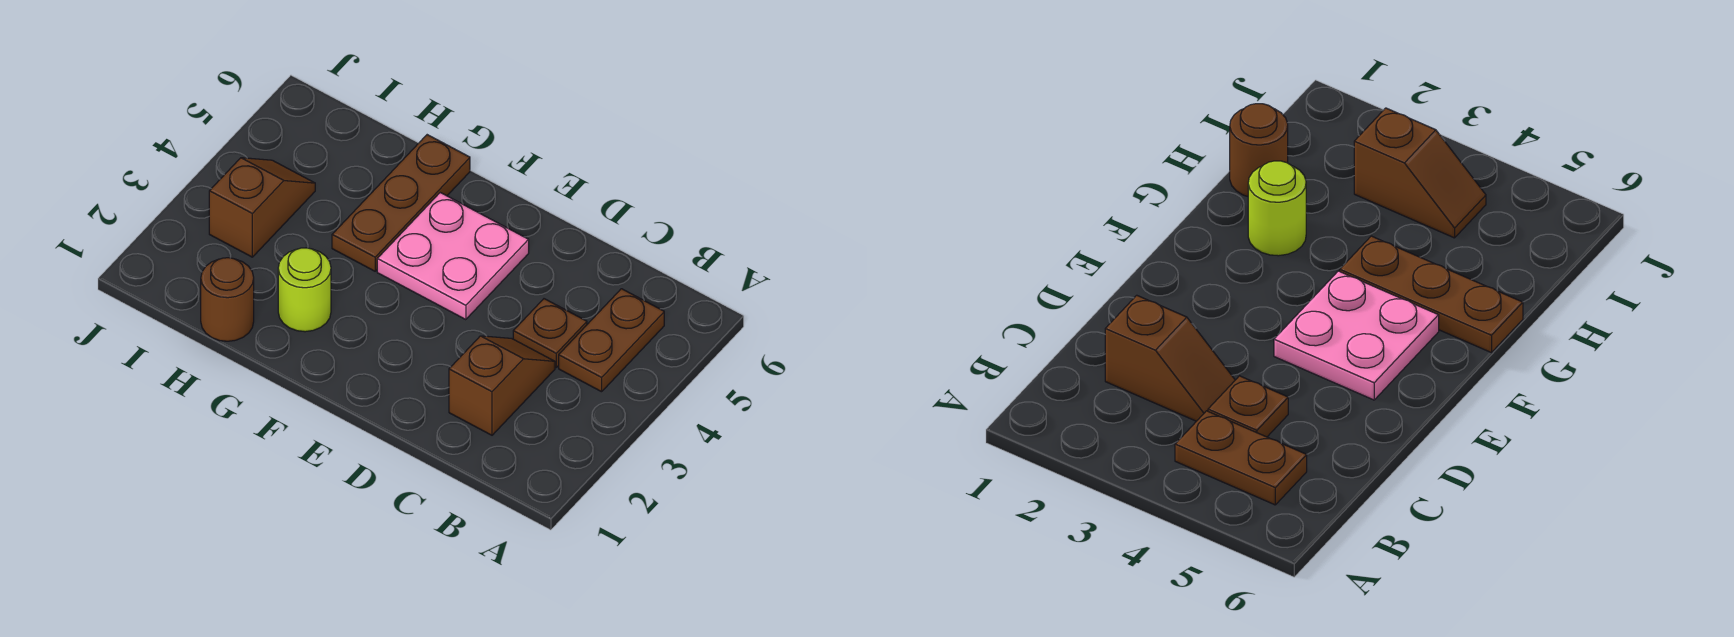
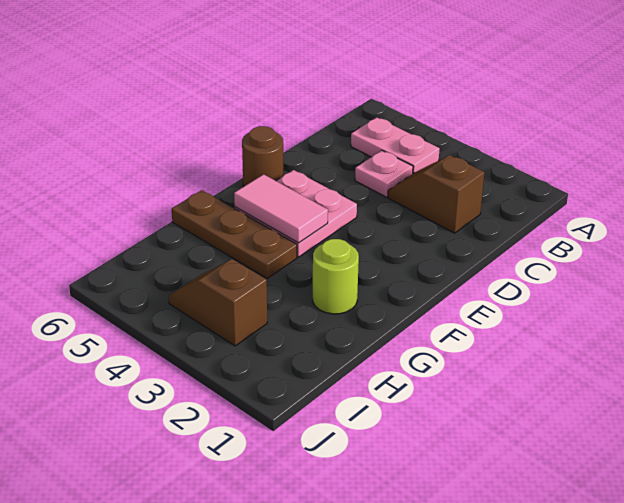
brown plate B4:B5 level 1 -> pink plate B4:B5 level 1
brown plate C4 level 1 -> pink plate C4 level 1
none -> pink tile F4:F5 level 2
brown round brick H1 level 1 -> brown round brick E6 level 1

